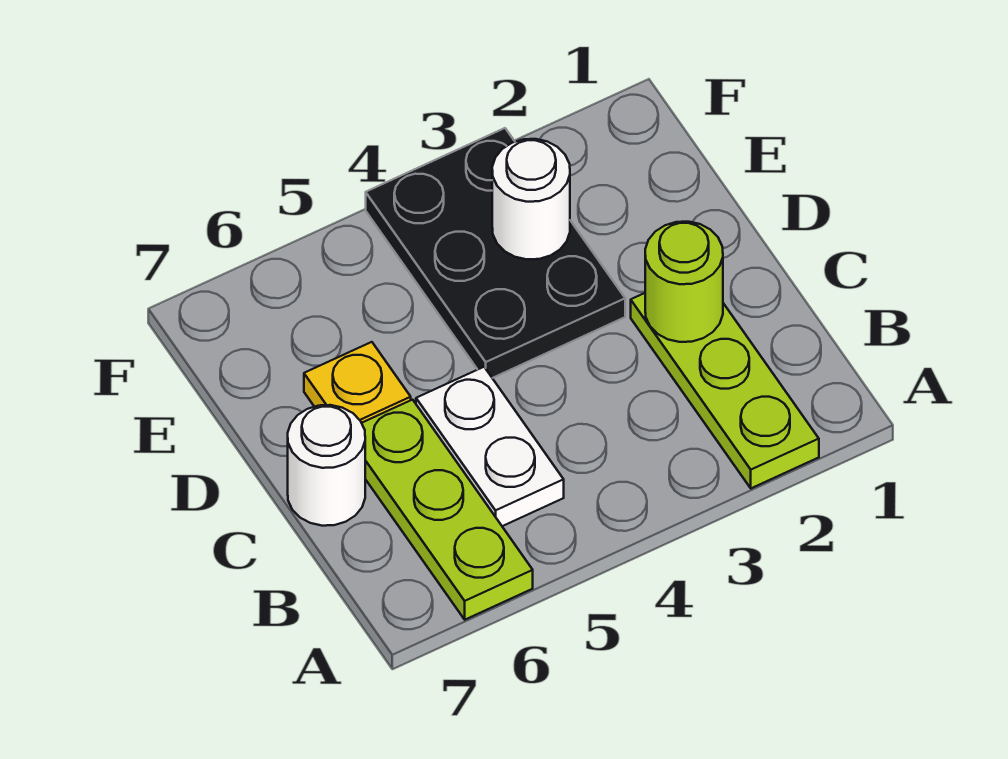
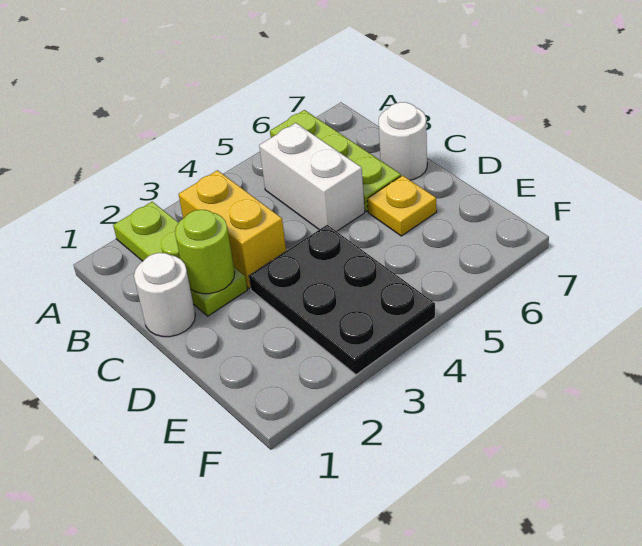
none -> yellow brick B3:C3 level 1
white plate B5:C5 level 1 -> white brick B5:C5 level 1
white round brick E3 level 2 -> white round brick C1 level 1

